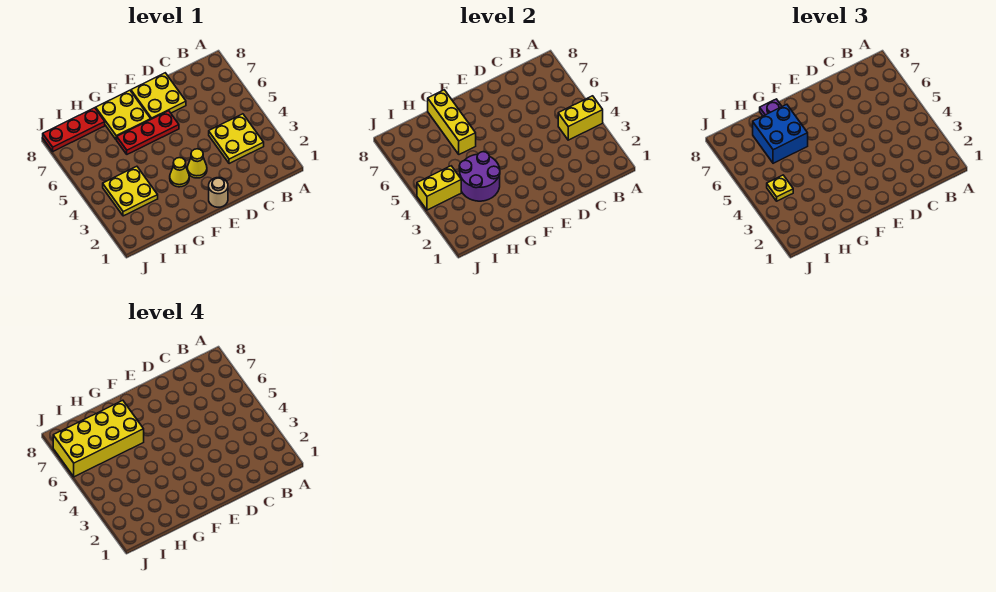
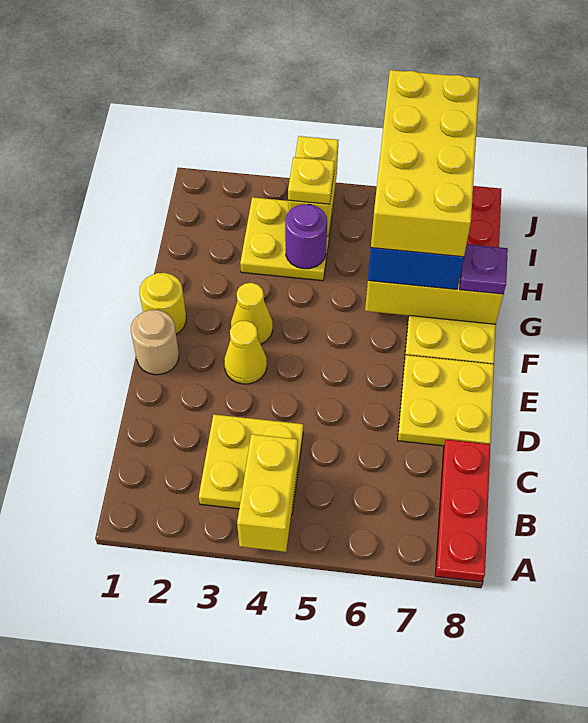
red plate E6:G6 level 1 -> red plate A8:C8 level 1
none -> yellow round brick F1 level 1
purple round brick G3:H4 level 2 -> purple round brick H4 level 2

